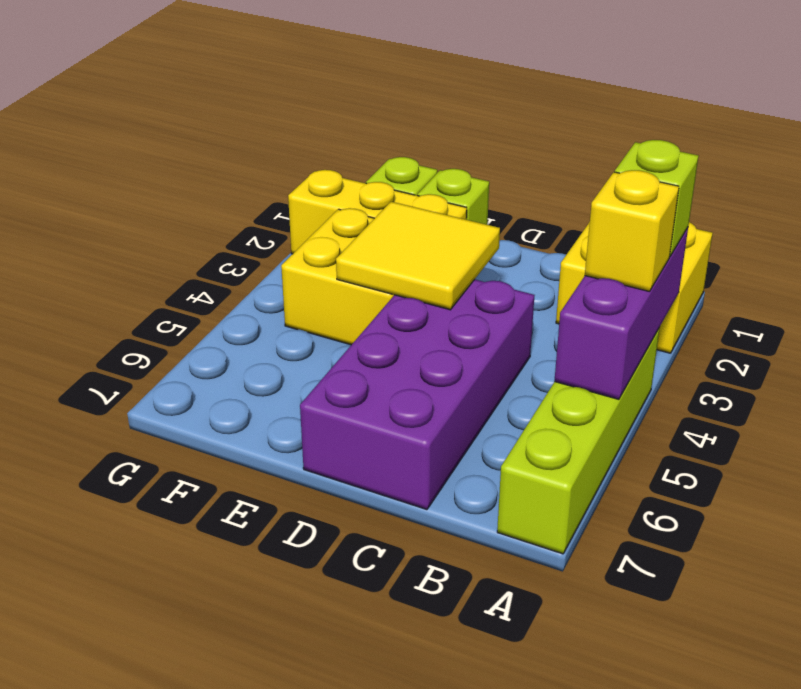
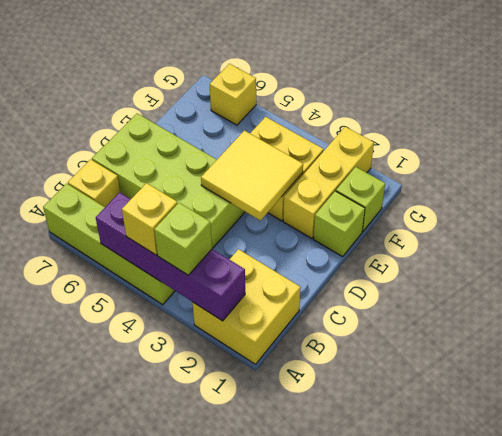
purple brick A3:A5 level 2 -> purple brick A2:A5 level 2
none -> yellow brick B7 level 1
purple brick C4:D7 level 1 -> lime brick C4:D7 level 1
none -> yellow brick G6 level 1

